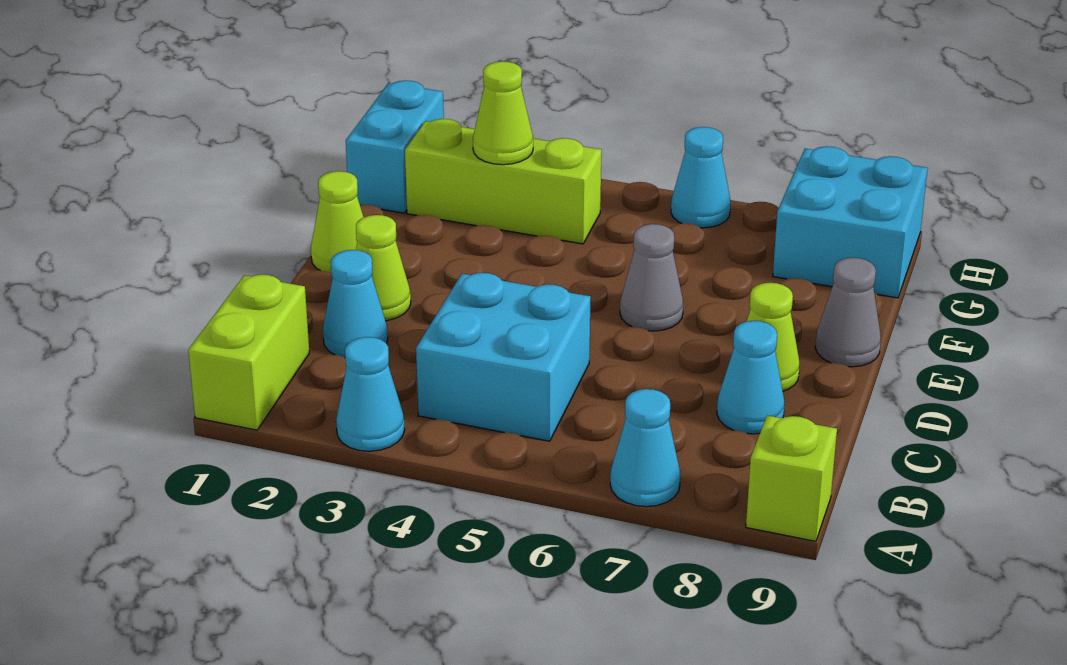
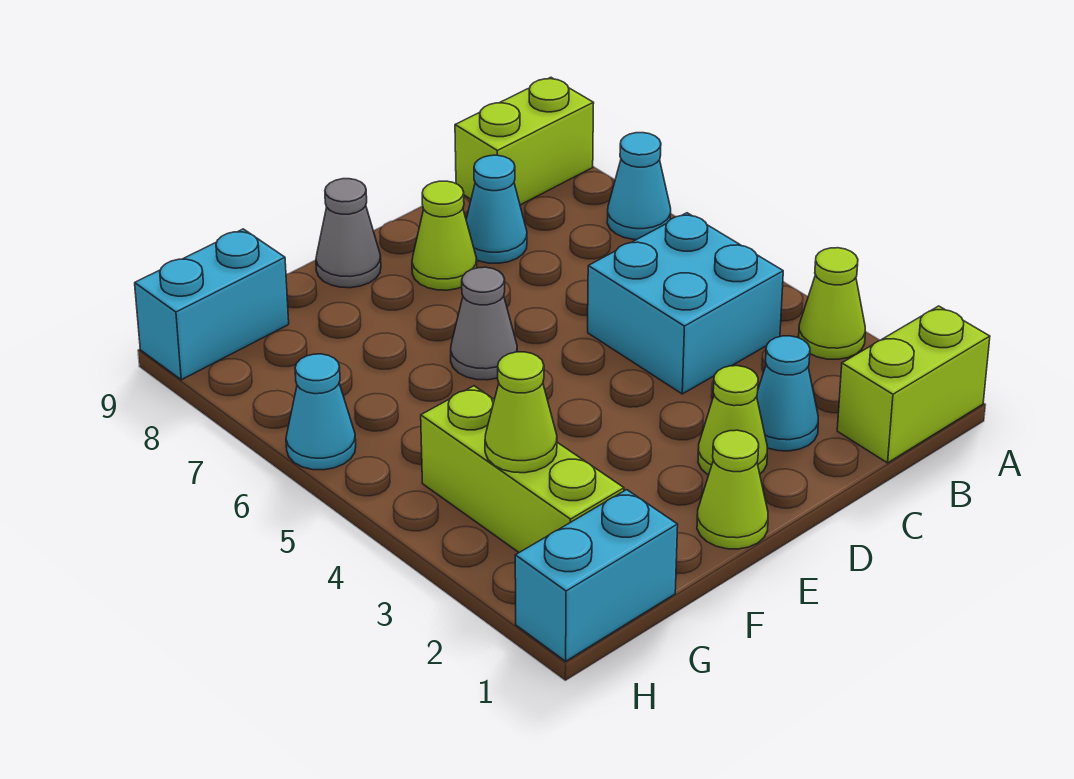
cyan cone A3 level 1 -> lime cone A3 level 1
lime brick A9 level 1 -> lime brick A9:B9 level 1
cyan brick G8:H9 level 1 -> cyan brick G9:H9 level 1

